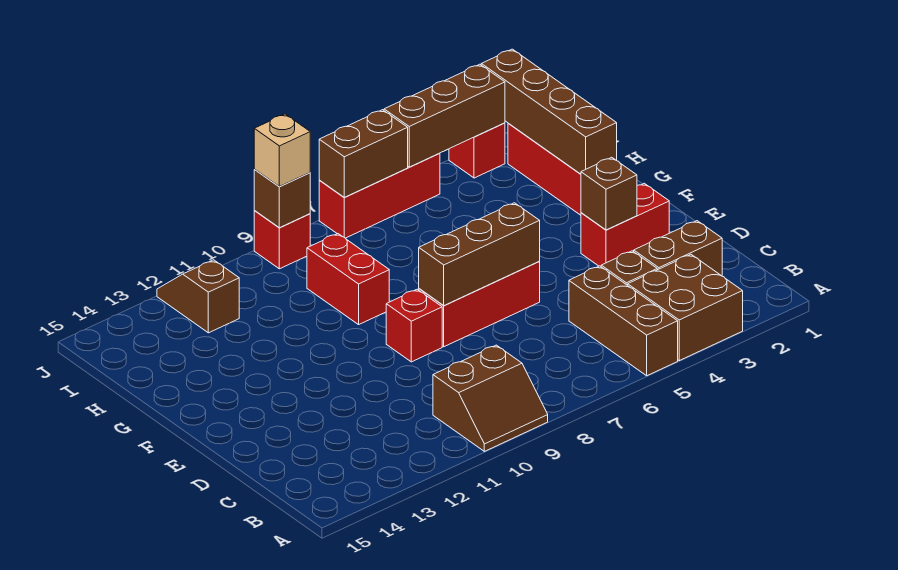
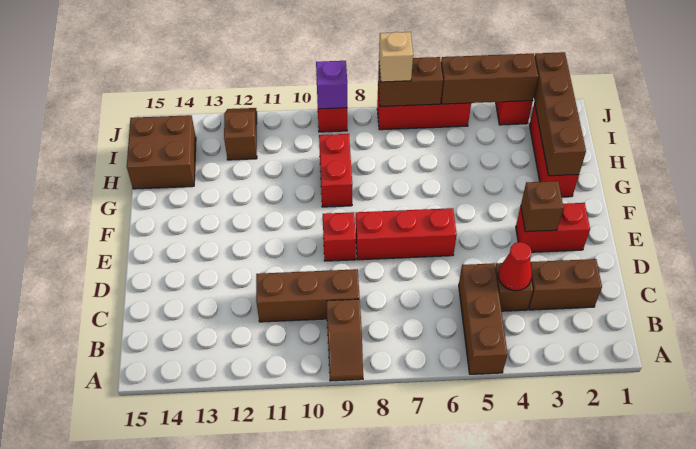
brown brick A3:B4 level 1 -> brown brick H14:I15 level 1
brown slope A9:B10 level 1 top B -> brown slope A9:B9 level 1 top B
none -> red cone C4 level 2
brown brick E6:E8 level 2 -> brown brick C9:C11 level 1
brown brick J9 level 2 -> purple brick J9 level 2
tan brick J9 level 3 -> tan brick J7 level 3

